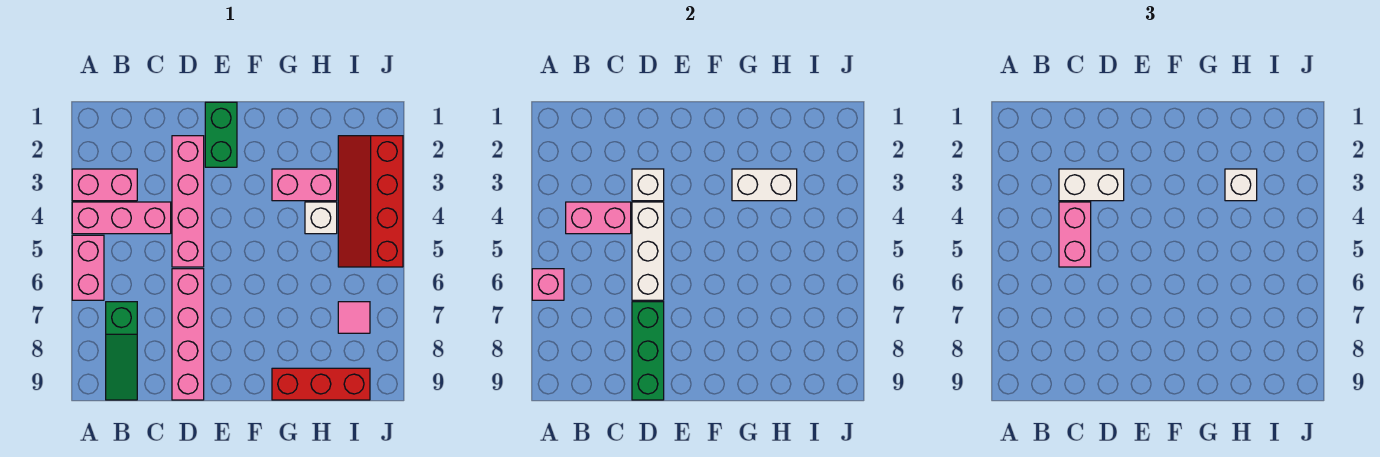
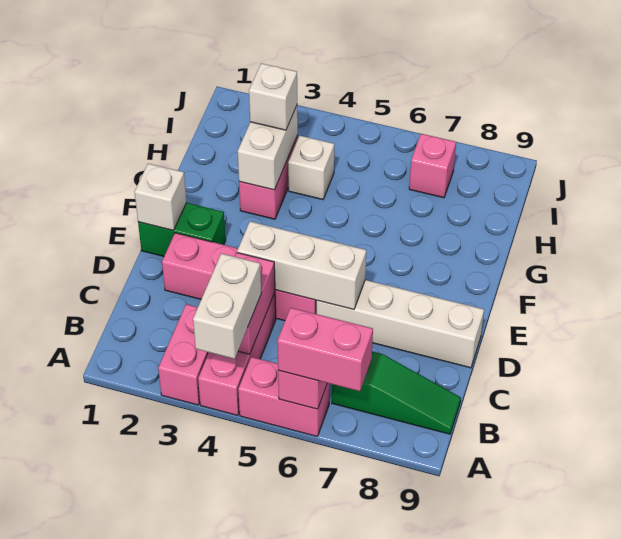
white brick C3:D3 level 3 -> white brick A4:B4 level 3
pink brick C4:C5 level 3 -> pink brick A6:A7 level 3
white brick D3 level 2 -> white brick E1 level 2
pink brick D6:D9 level 1 -> white brick D6:D9 level 1
green brick D7:D9 level 2 -> none
red brick G9:I9 level 1 -> none
red slope I2:J5 level 1 top J -> none
pink tile I7 level 1 -> pink brick I7 level 1

